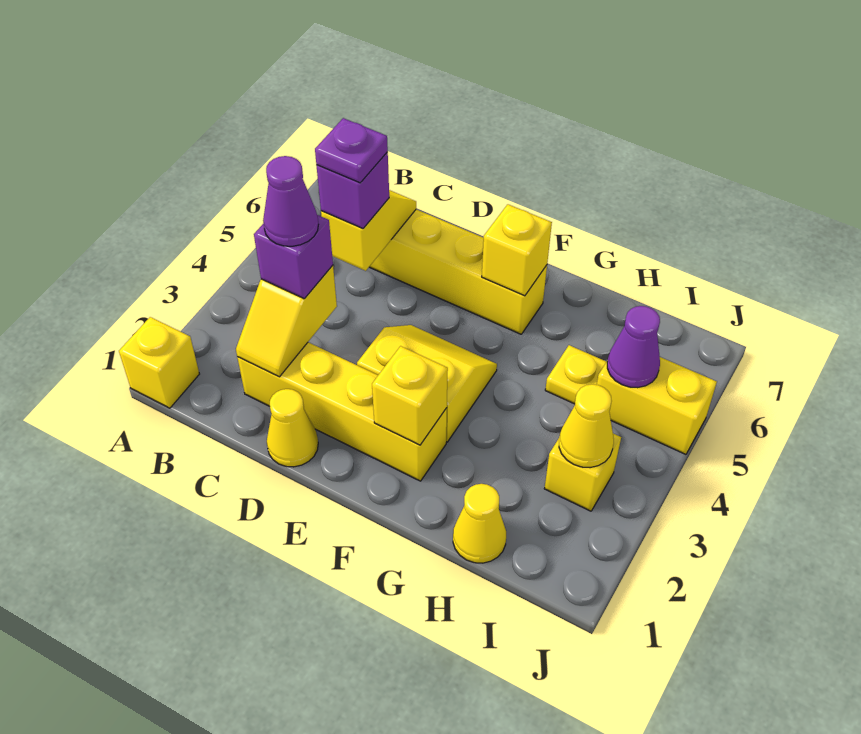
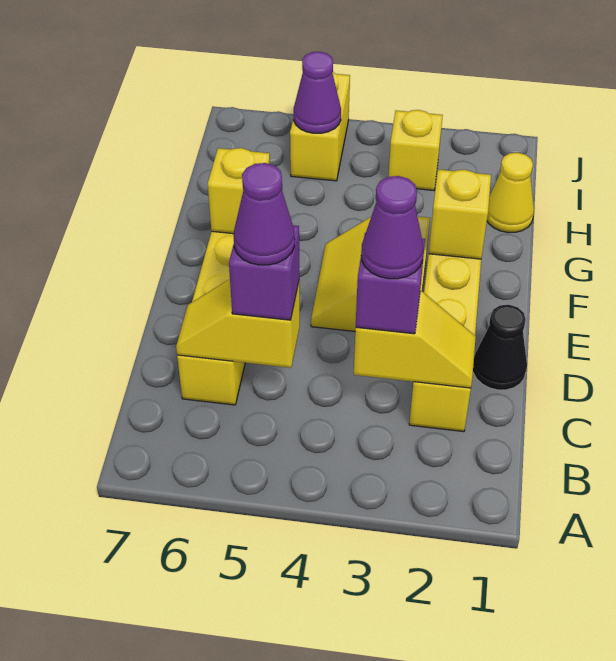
yellow brick A1 level 1 -> none
purple plate C5 level 4 -> purple cone C5 level 4
yellow cone D1 level 1 -> black cone D1 level 1
yellow plate H5 level 1 -> none
yellow cone I3 level 2 -> none

